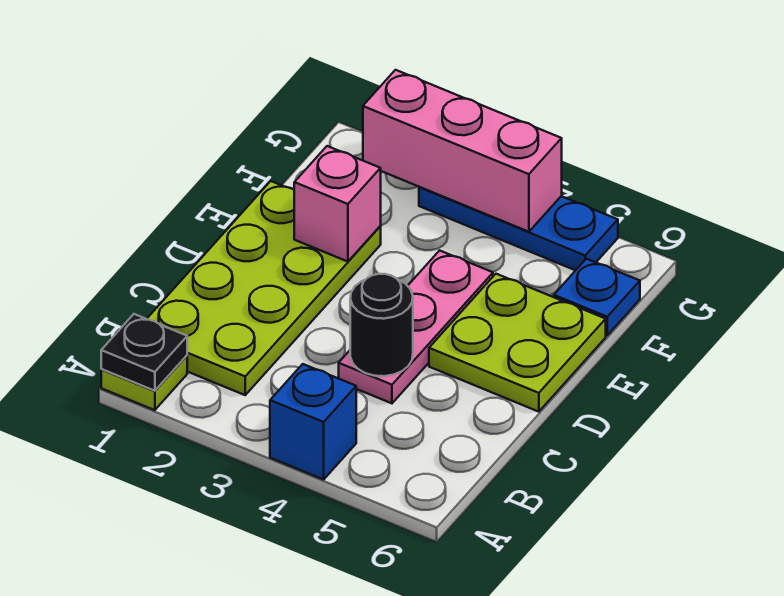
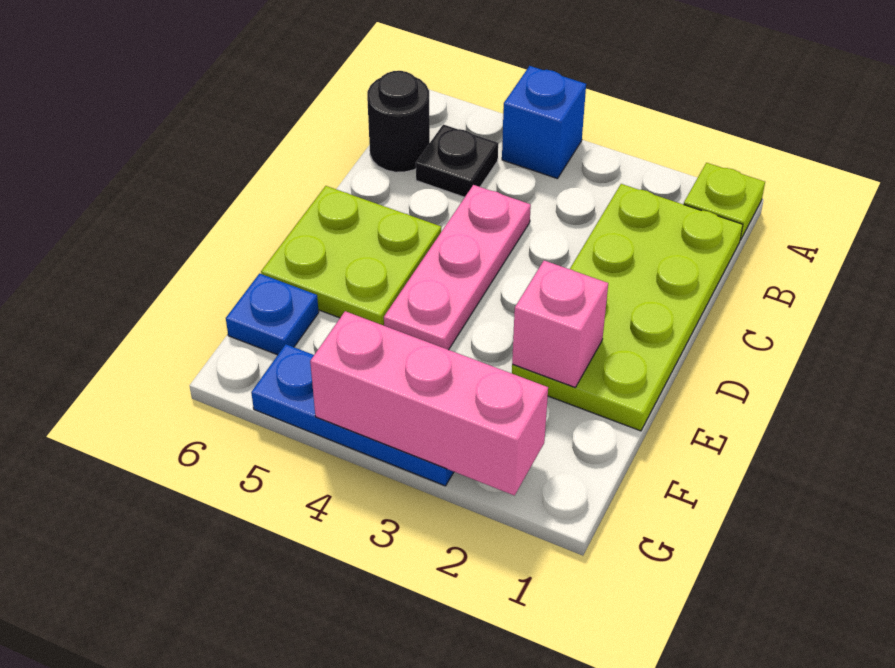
black plate A1 level 2 -> black plate B5 level 1
black round brick C4 level 2 -> black round brick B6 level 1

